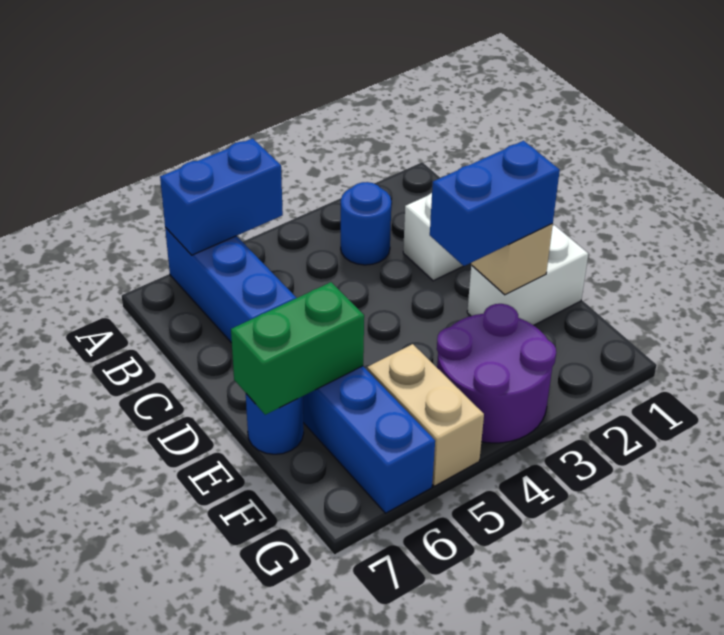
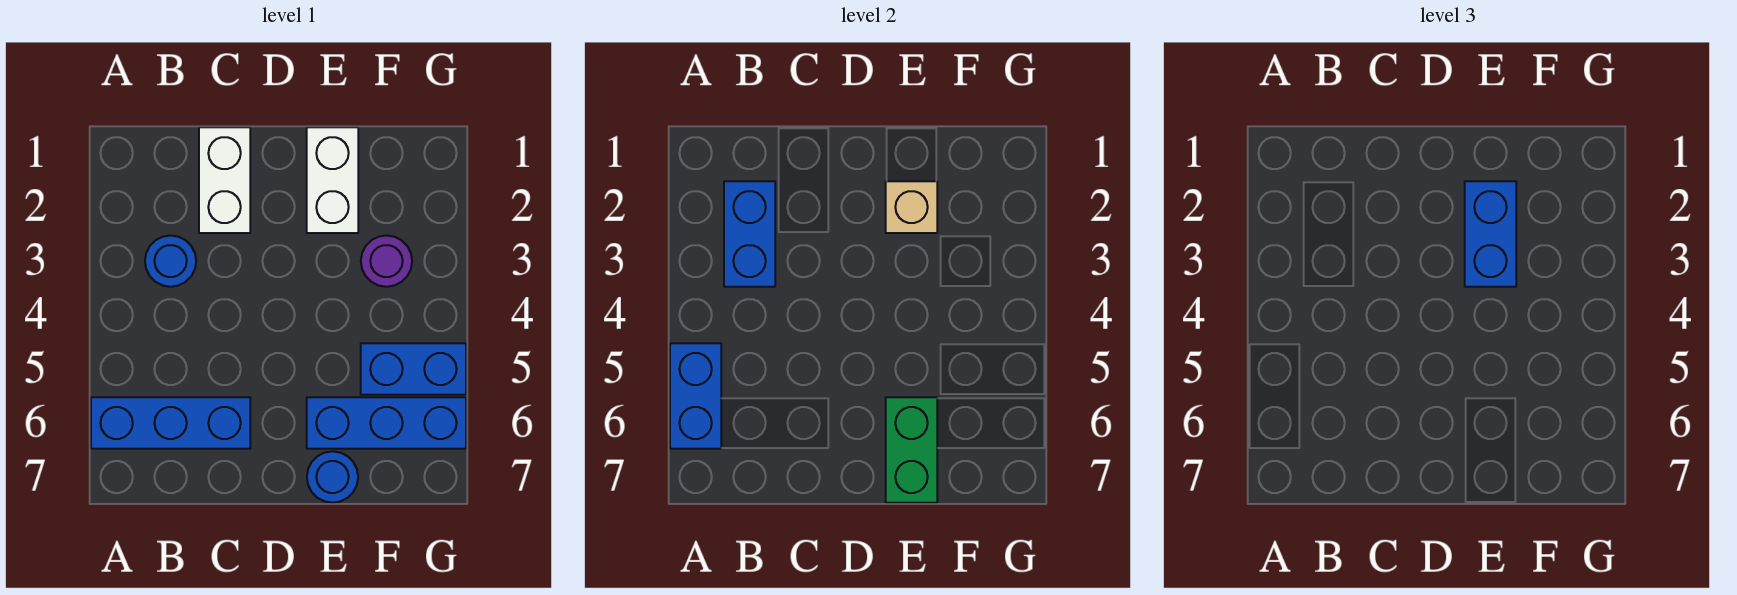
none -> blue brick B2:B3 level 2
purple round brick F3:G4 level 1 -> purple round brick F3 level 1
tan brick F5:G5 level 1 -> blue brick F5:G5 level 1

